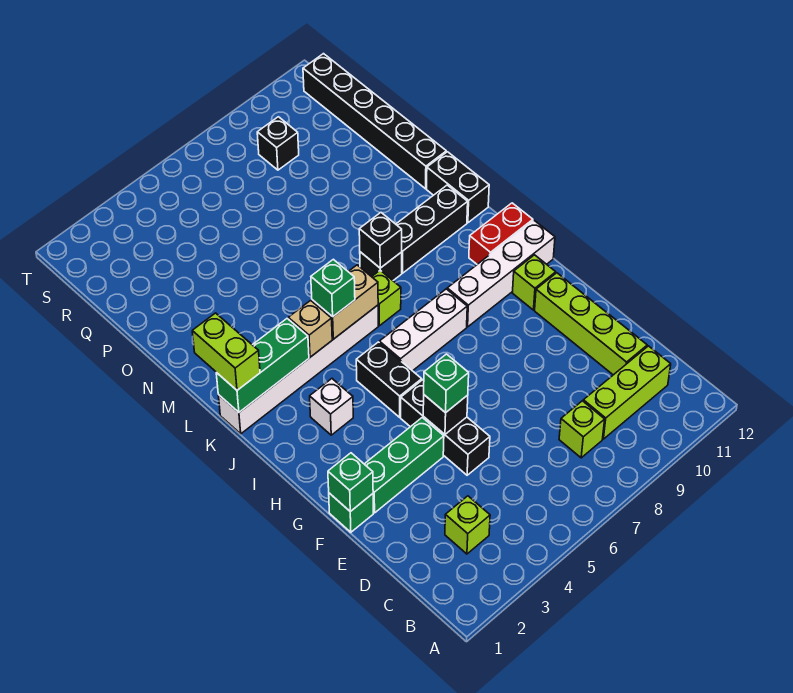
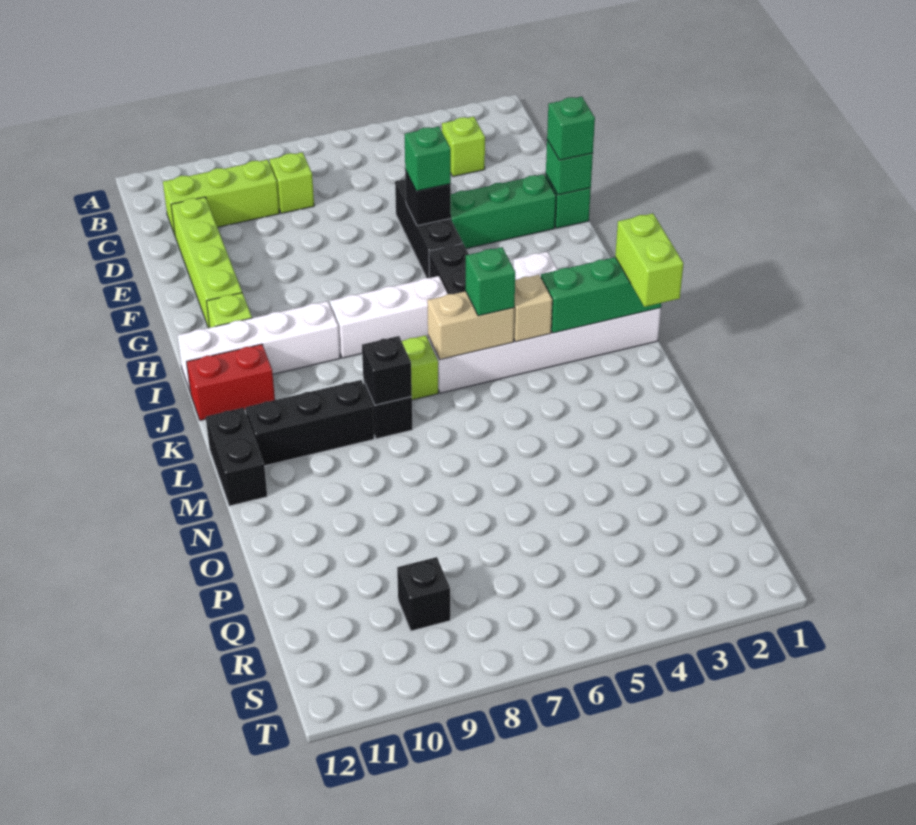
none -> green brick F1 level 3
black brick N12:S12 level 1 -> none

